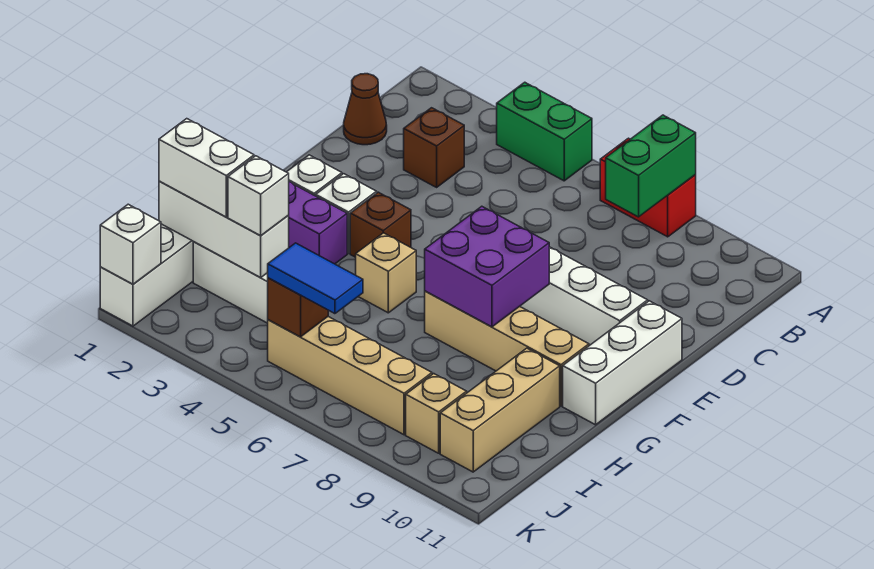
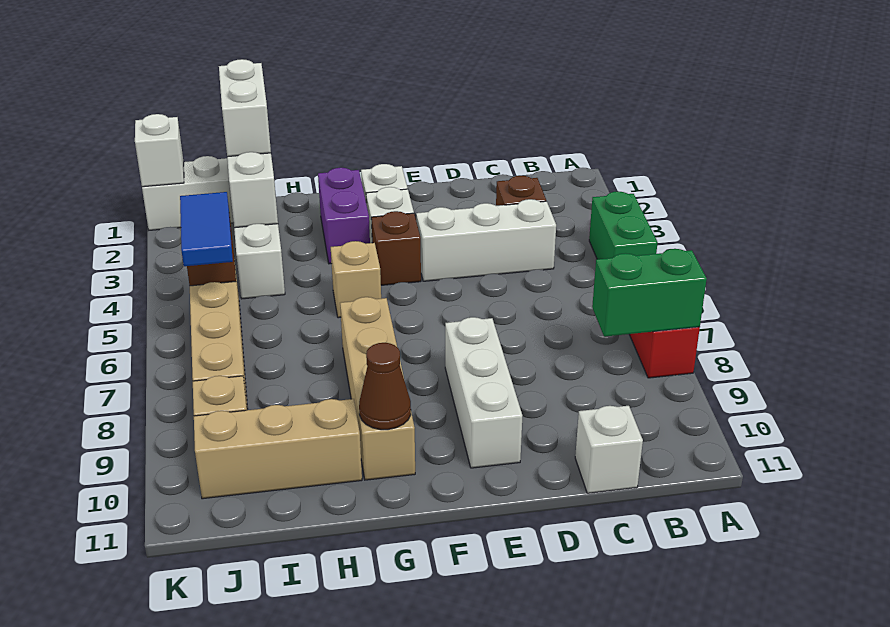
brown cone C1 level 1 -> brown cone G10 level 2
white brick E11:G11 level 1 -> white brick C4:E4 level 1
purple brick F7:G8 level 2 -> none
white brick I3 level 3 -> white brick C11 level 1

